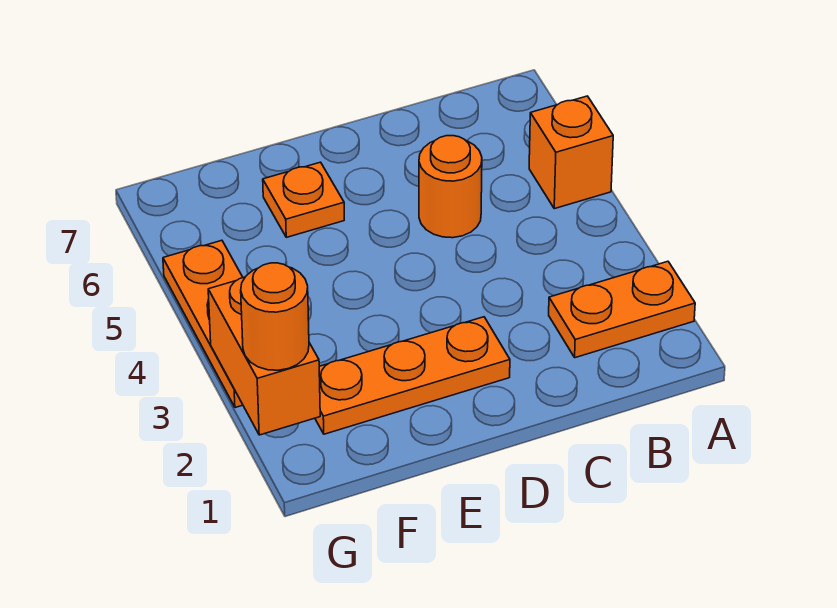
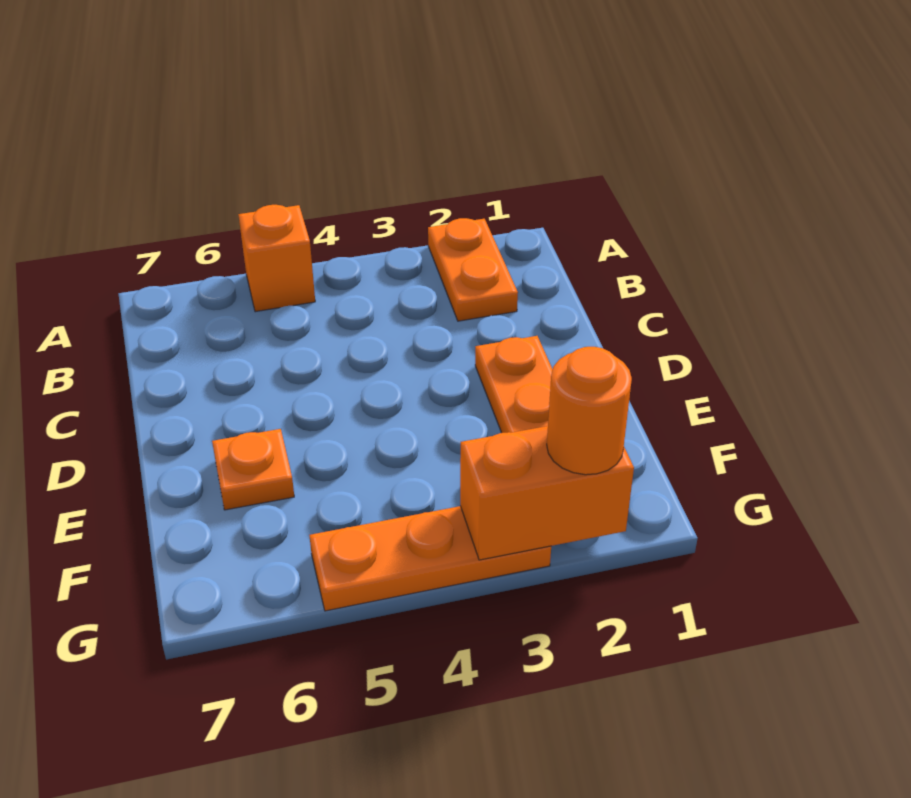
orange round brick C5 level 1 -> none

